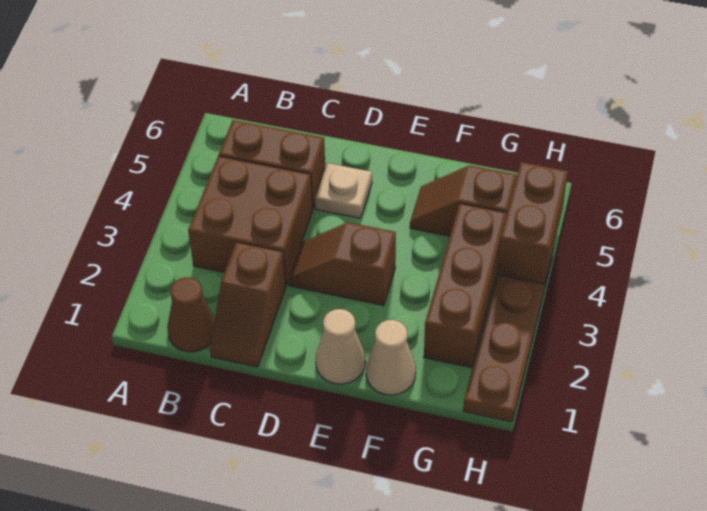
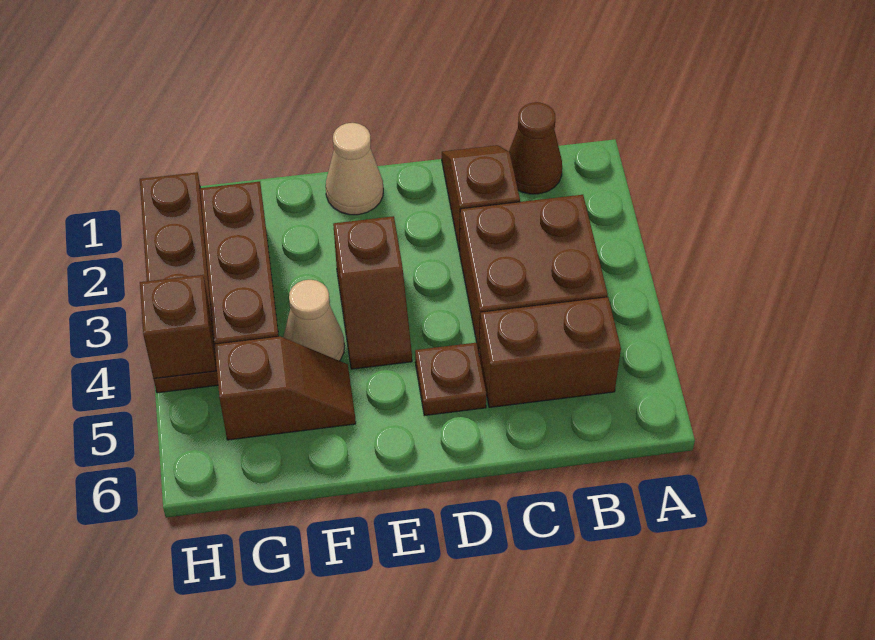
brown slope D3:E3 level 1 top E -> brown slope E3:E4 level 1 top 3
tan plate D5 level 1 -> brown plate D5 level 1
tan cone F1 level 1 -> tan cone F4 level 1
brown brick H4:H5 level 2 -> brown brick H4 level 2

